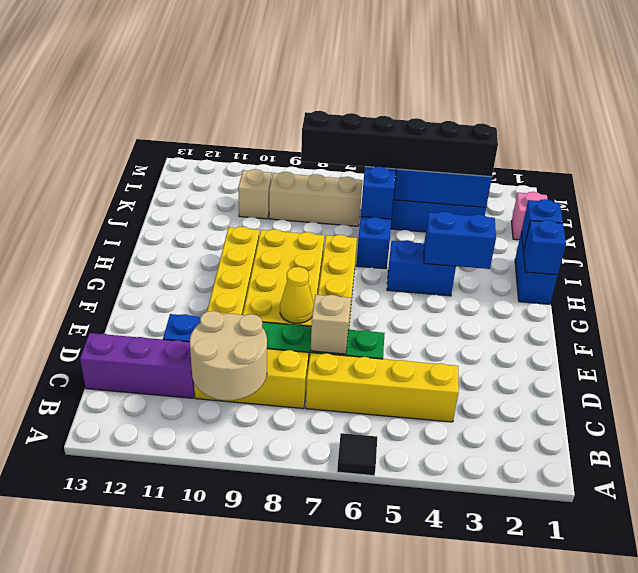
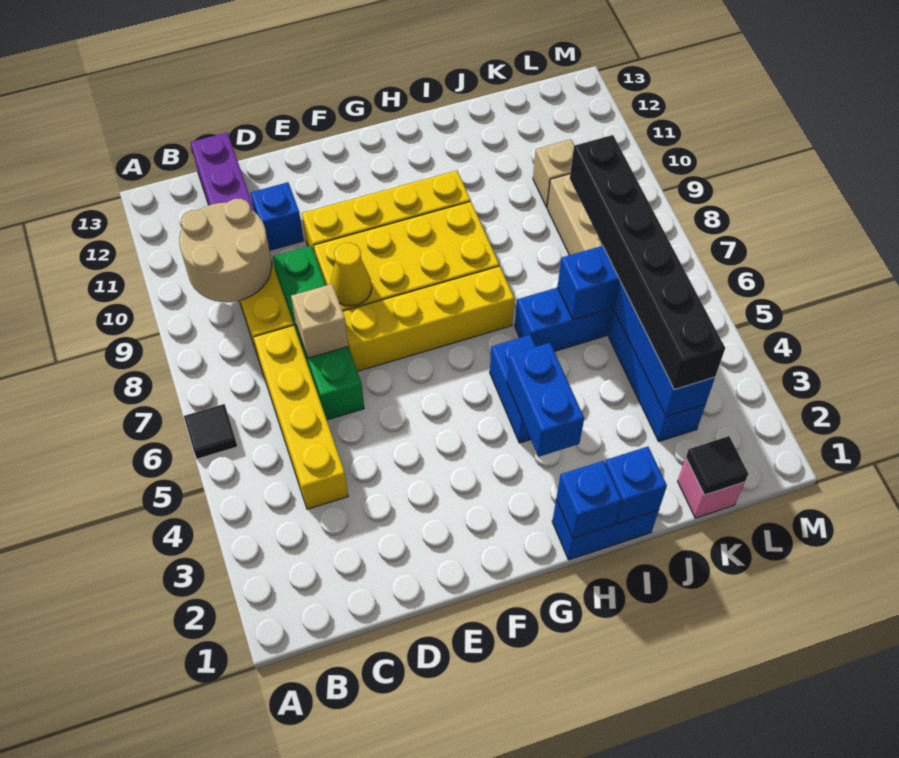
none -> black tile K1 level 2

